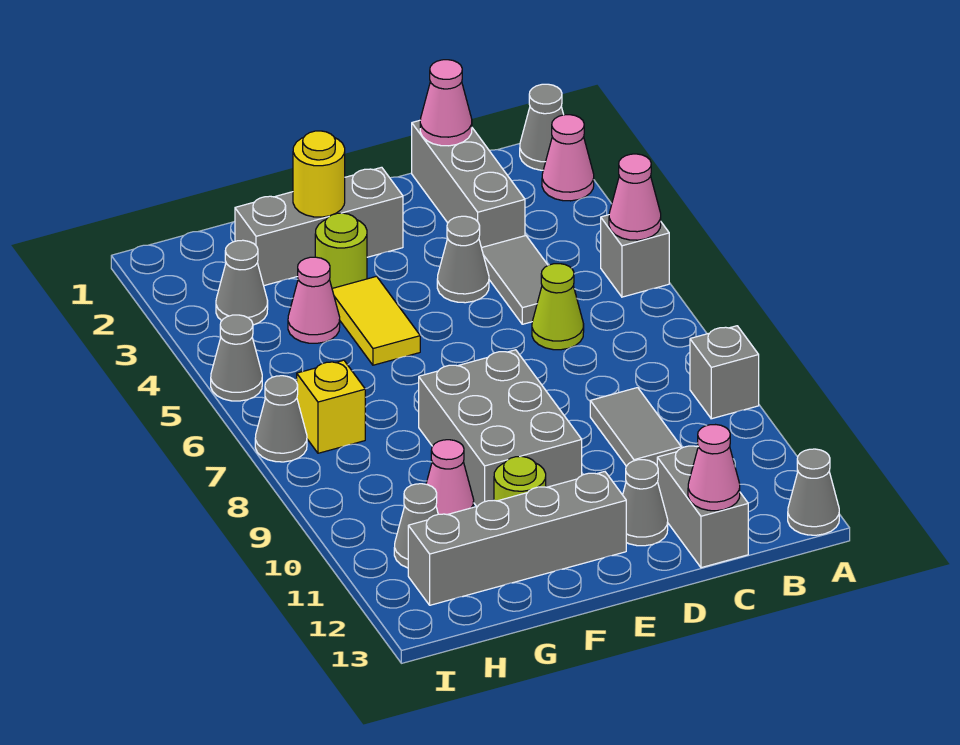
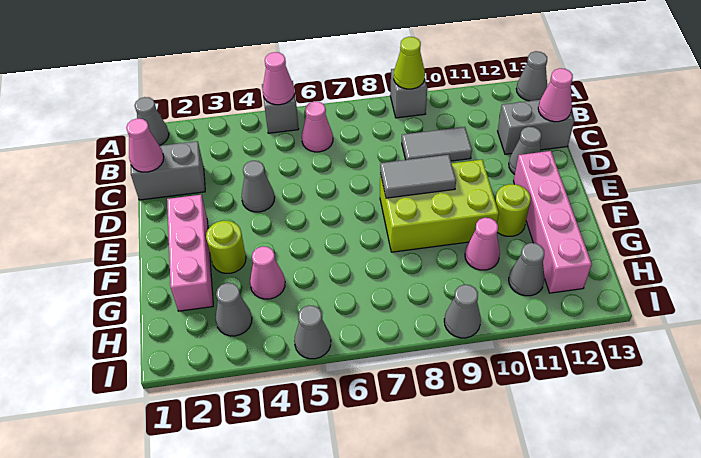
pink cone A2 level 1 -> pink cone B6 level 1
grey brick C1:C3 level 1 -> grey brick C1:C2 level 1
grey tile C4:C5 level 1 -> grey tile E8:E9 level 2
lime cone C6 level 1 -> lime cone A9 level 2
grey brick E2:G2 level 1 -> pink brick E2:G2 level 1
grey brick E8:F10 level 1 -> lime brick E8:F10 level 1
grey brick E12:H12 level 1 -> pink brick E12:H12 level 1
yellow round brick F2 level 2 -> none
yellow tile F4:F5 level 1 -> none
yellow brick H7 level 1 -> none
grey cone I7 level 1 -> grey cone I9 level 1

